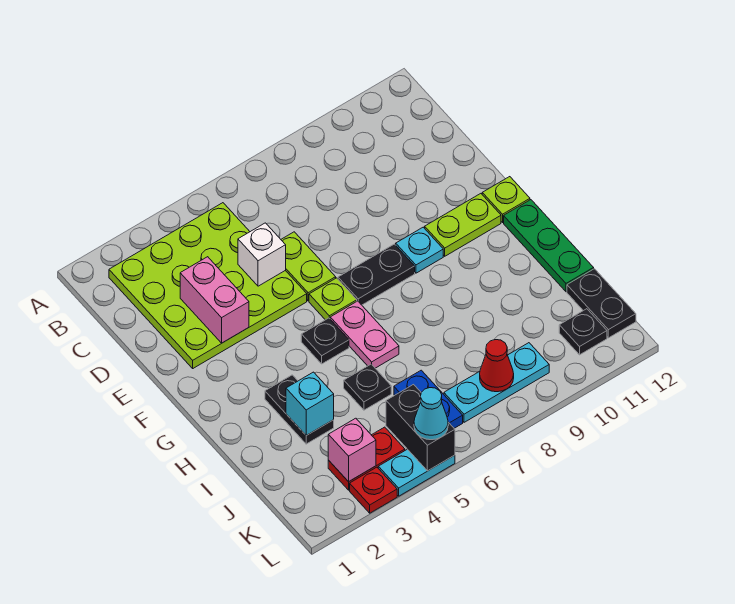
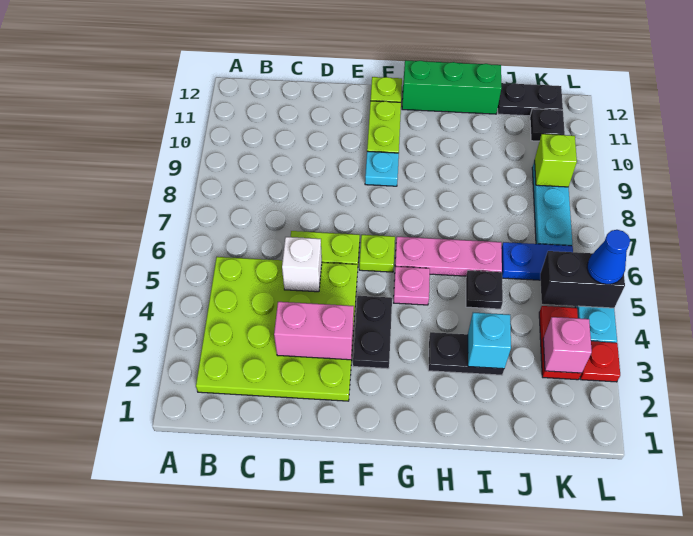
black plate F7:F8 level 1 -> black plate F3:F4 level 1
black plate G5 level 1 -> pink plate G5 level 1
pink plate G6:H6 level 1 -> pink plate G6:I6 level 1
green plate G12:I12 level 1 -> green brick G12:I12 level 1
red cone K8 level 2 -> none
none -> lime brick K9 level 2
cyan cone L5 level 3 -> blue cone L5 level 3

